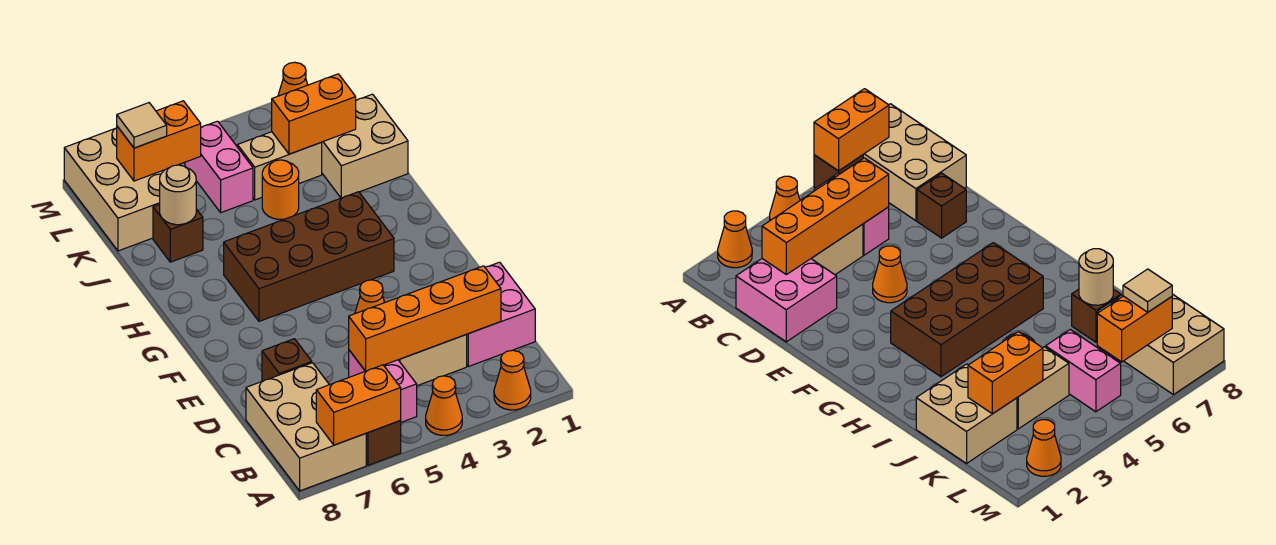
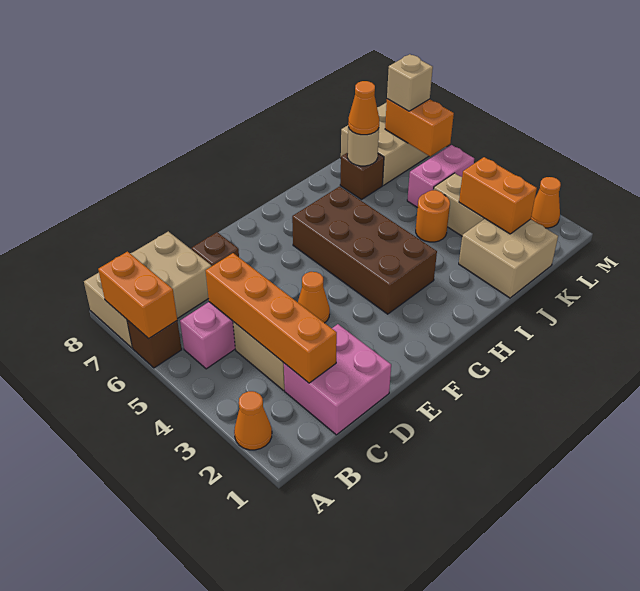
orange cone A4 level 1 -> orange cone J7 level 3
tan tile L7 level 3 -> tan brick L7 level 3

